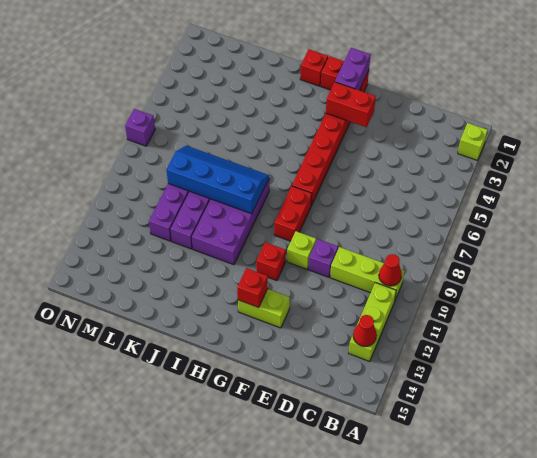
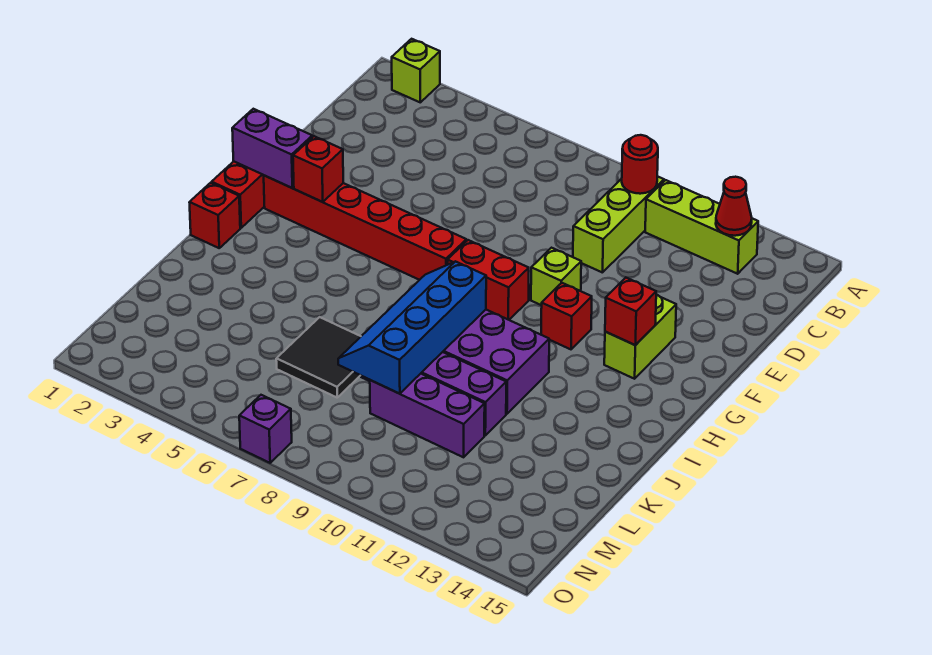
red cone B10 level 2 -> red round brick B10 level 2
purple brick E10 level 1 -> none
red brick F3:G3 level 2 -> red brick G3 level 2
none -> black tile K6:L7 level 1

